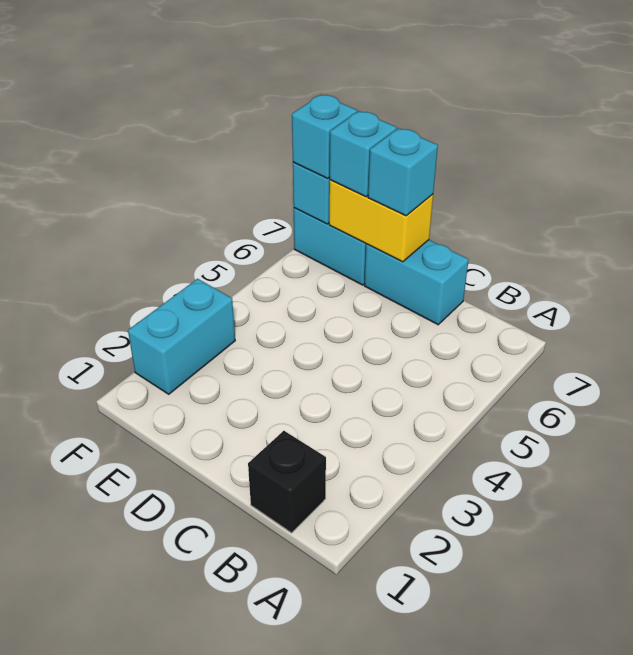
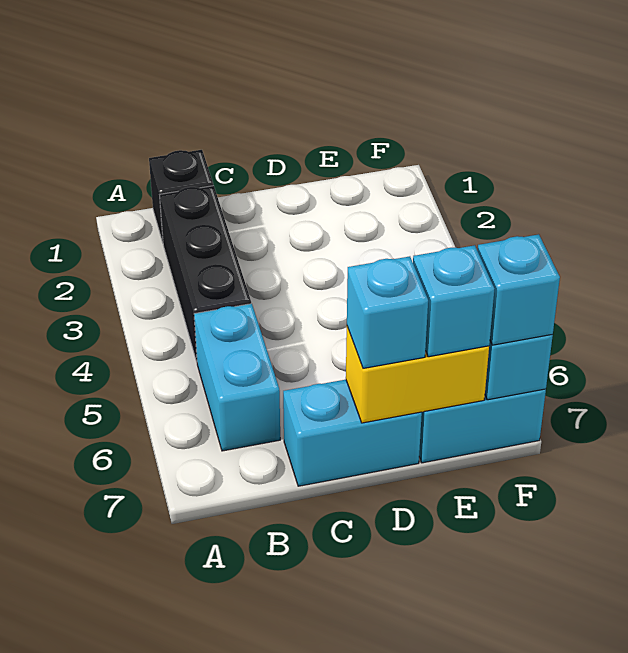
none -> black brick B2:B4 level 1
cyan brick F2:F3 level 1 -> cyan brick B5:B6 level 1

